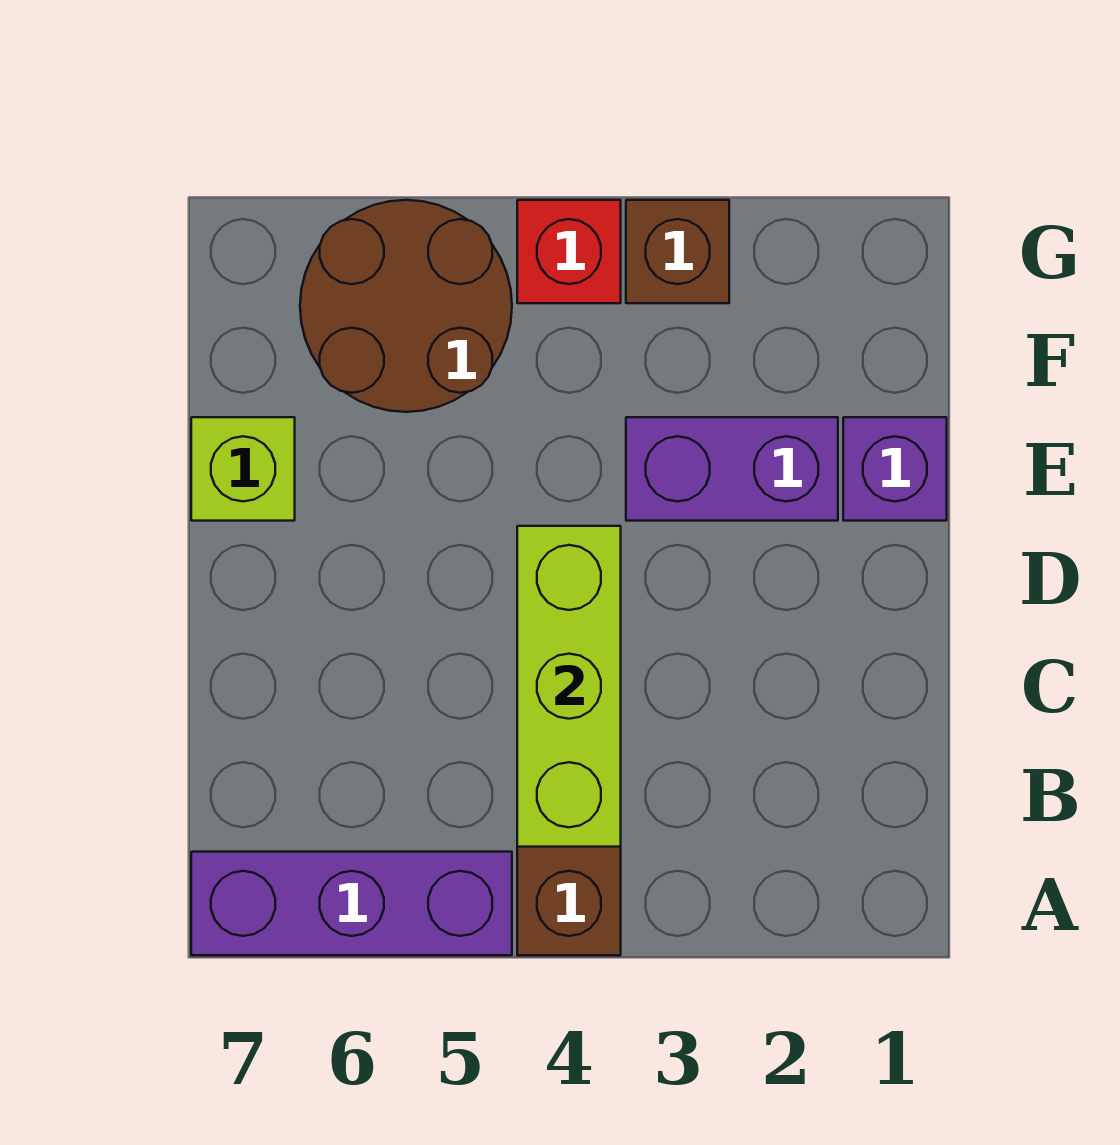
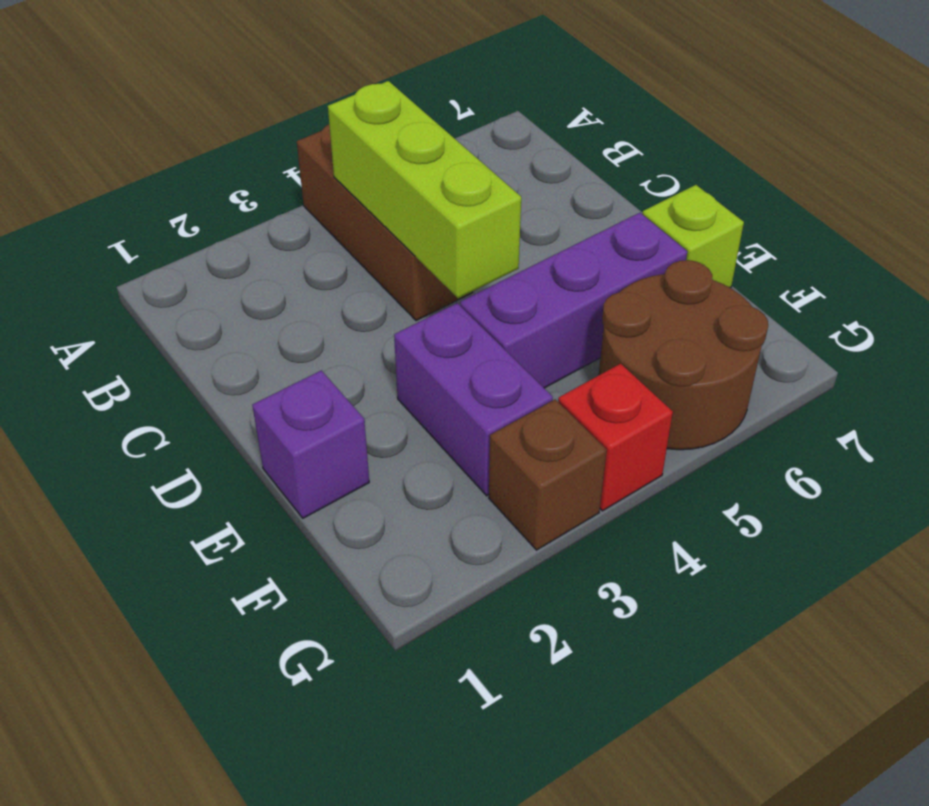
purple brick A5:A7 level 1 -> purple brick E4:E6 level 1
purple brick E2:E3 level 1 -> purple brick E3:F3 level 1

